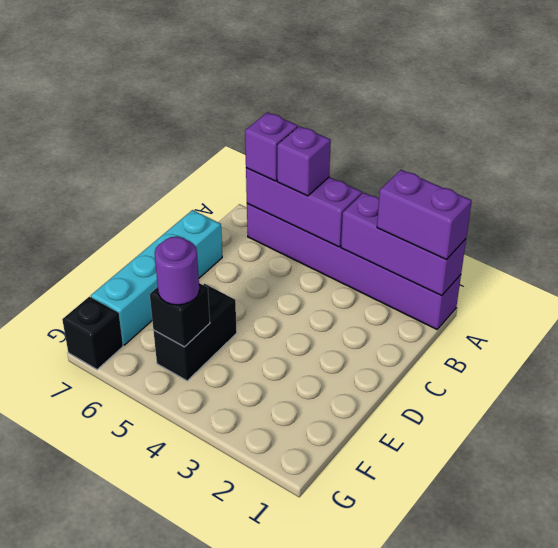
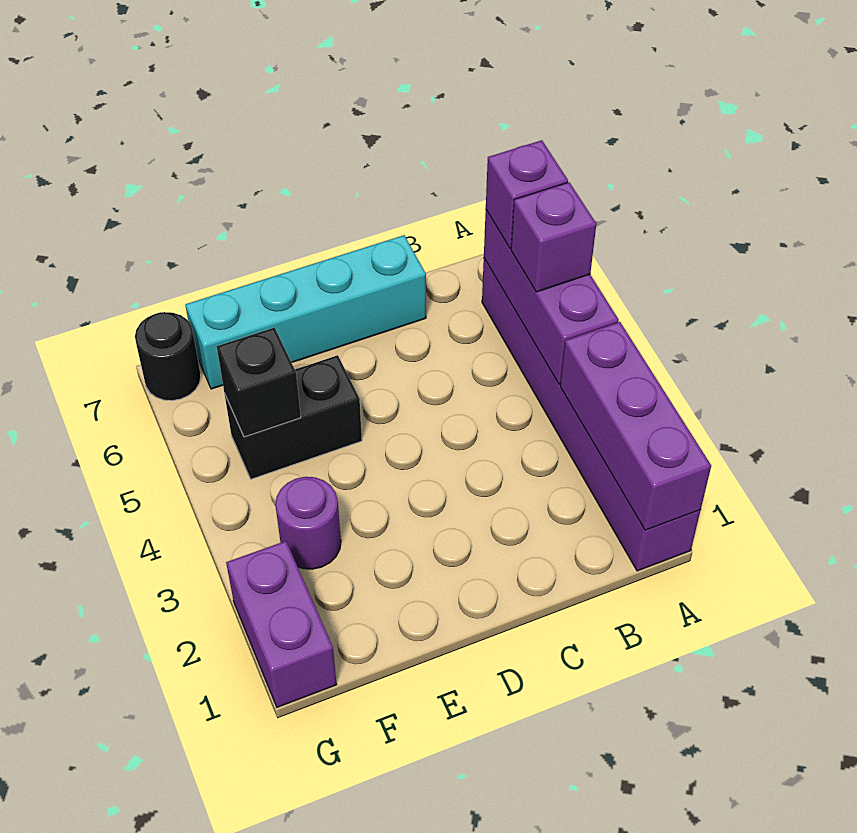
purple brick A1:A2 level 3 -> purple brick G1:G2 level 1
purple round brick F5 level 3 -> purple round brick F3 level 1
black brick G7 level 1 -> black round brick G7 level 1

